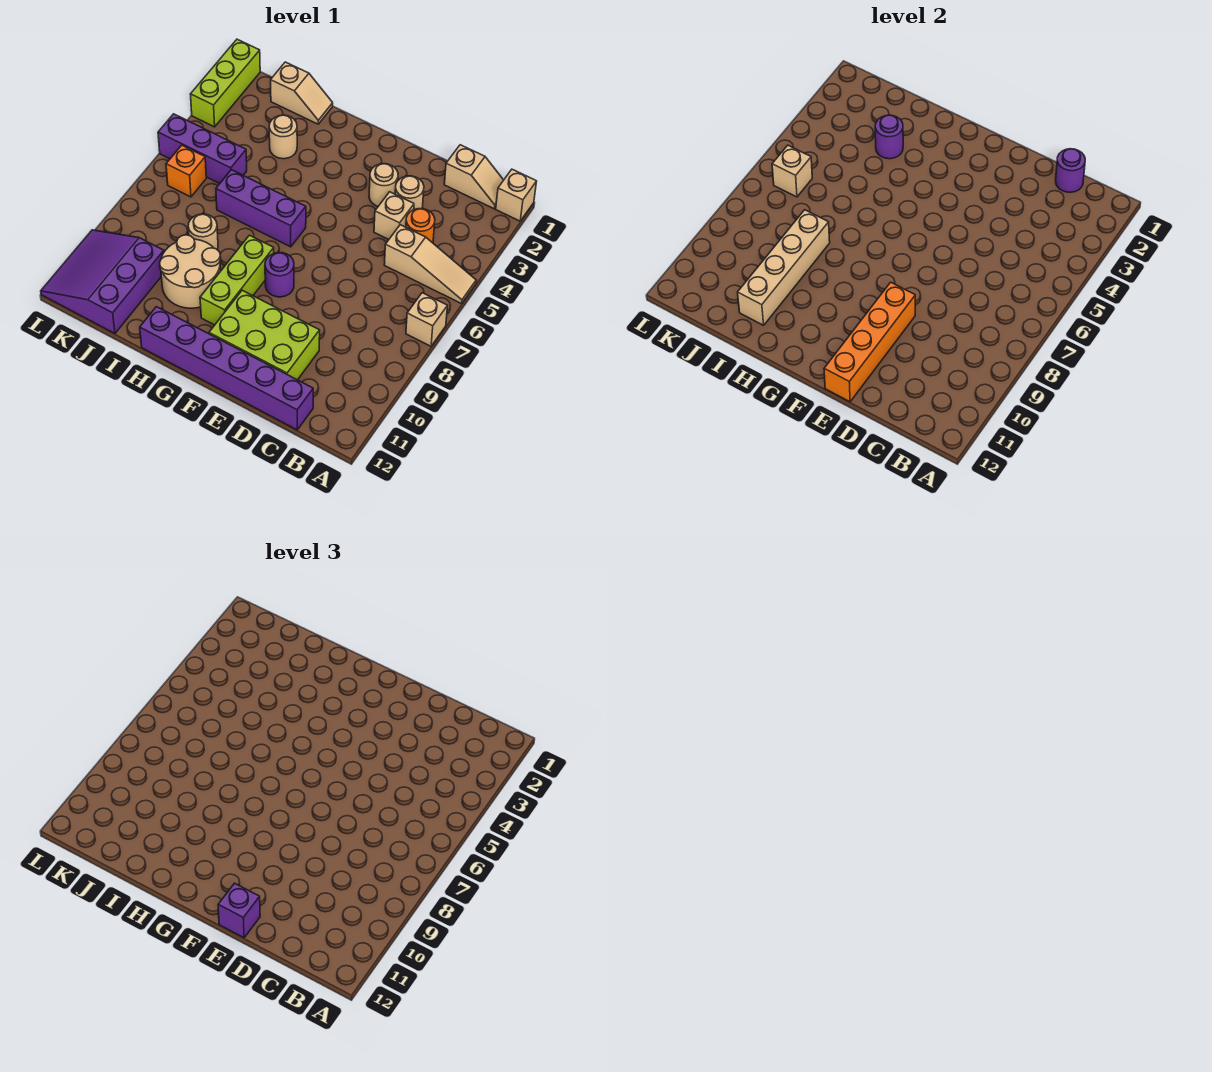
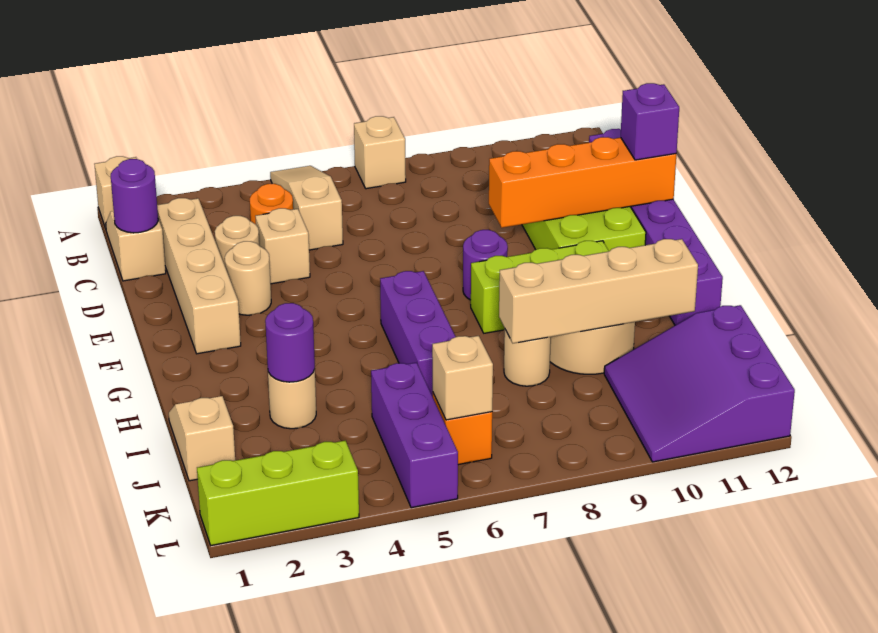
none -> tan brick C2:F2 level 1
purple slope J10:L12 level 1 top J -> purple slope J10:L12 level 1 top 12

